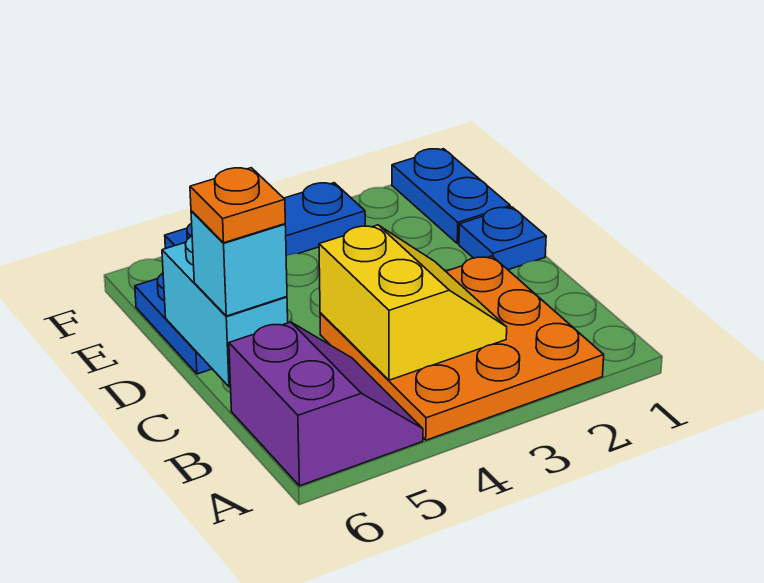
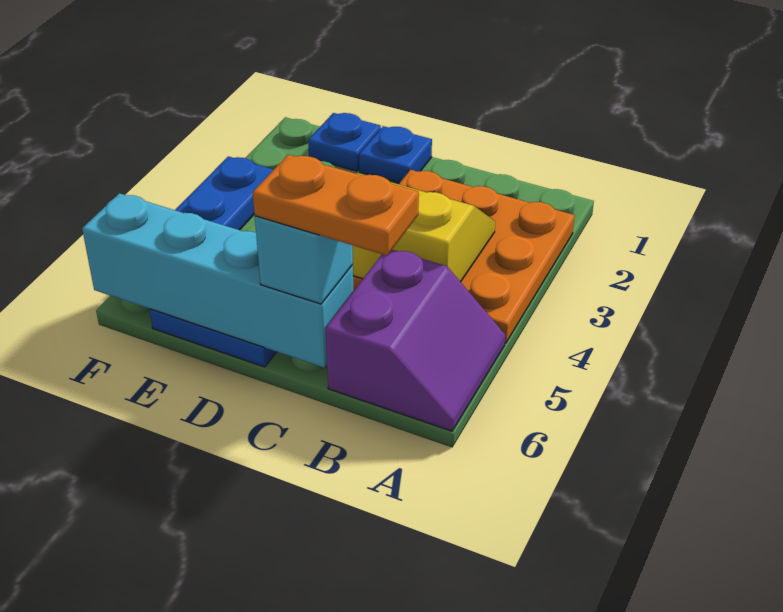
purple slope A5:B6 level 1 top 6 -> purple slope A5:B6 level 1 top B
cyan brick C6:D6 level 2 -> cyan brick C6:F6 level 2
orange plate C6 level 4 -> orange plate B6:C6 level 4
blue plate E1:F1 level 1 -> blue plate E1 level 1

